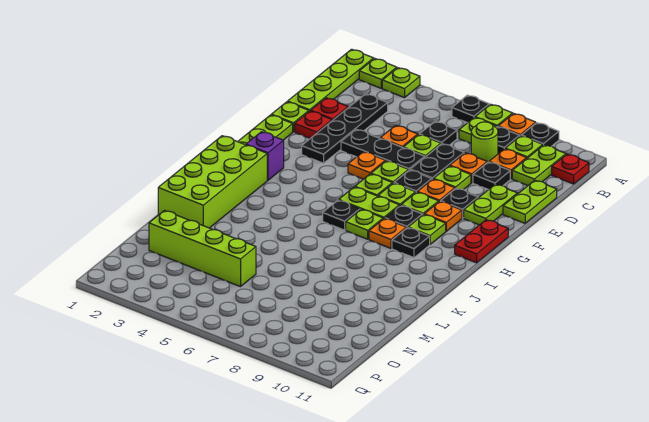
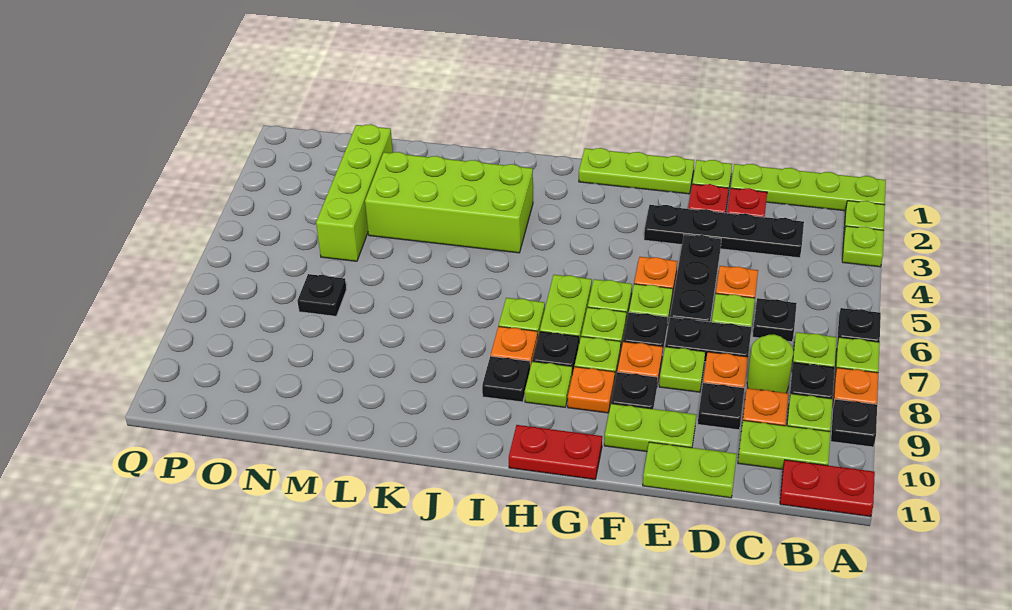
red plate B11 level 1 -> red plate A11:B11 level 1
purple brick H2 level 1 -> none
lime brick I1:L2 level 1 -> lime brick J3:M4 level 1
black plate I6 level 1 -> black plate N7 level 1

